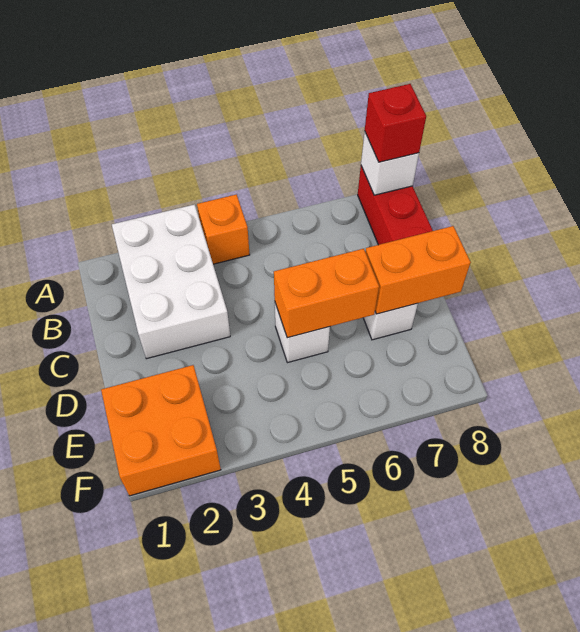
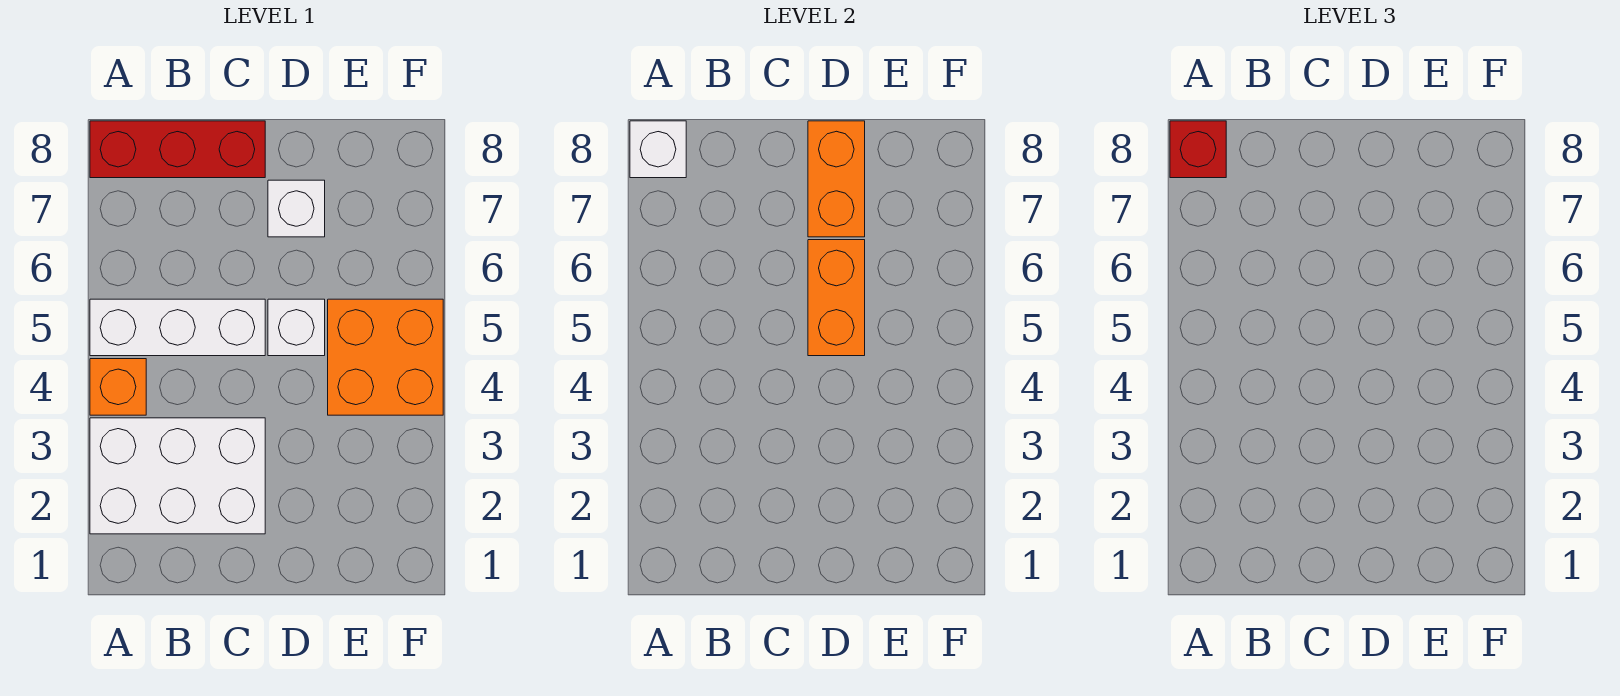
none -> white brick A5:C5 level 1
orange brick E1:F2 level 1 -> orange brick E4:F5 level 1

